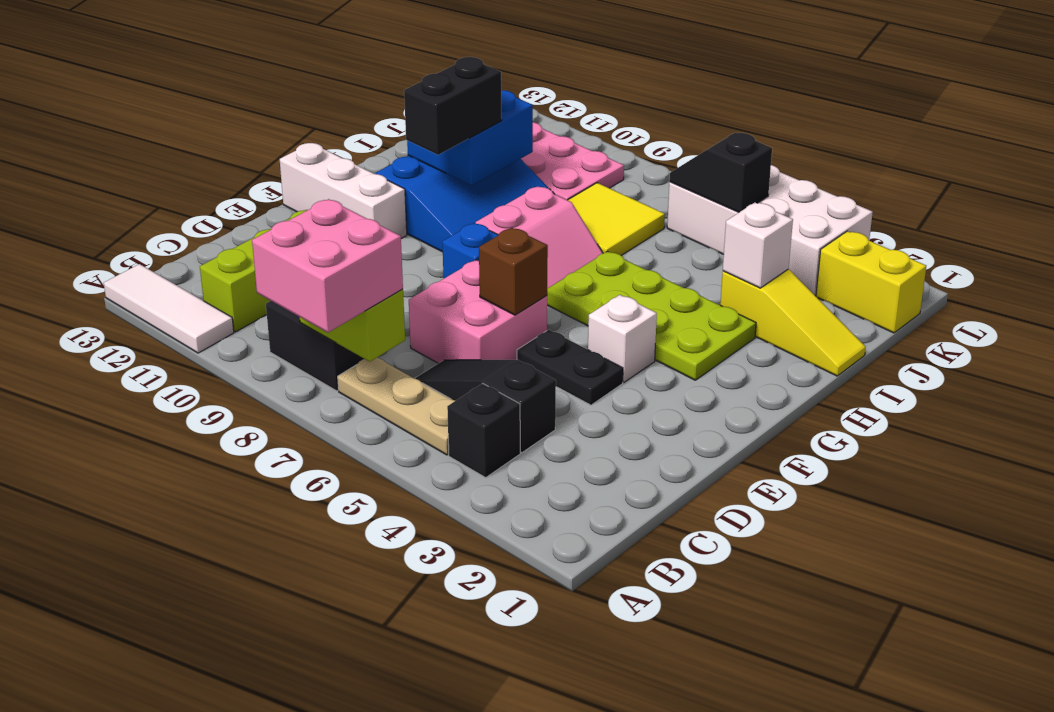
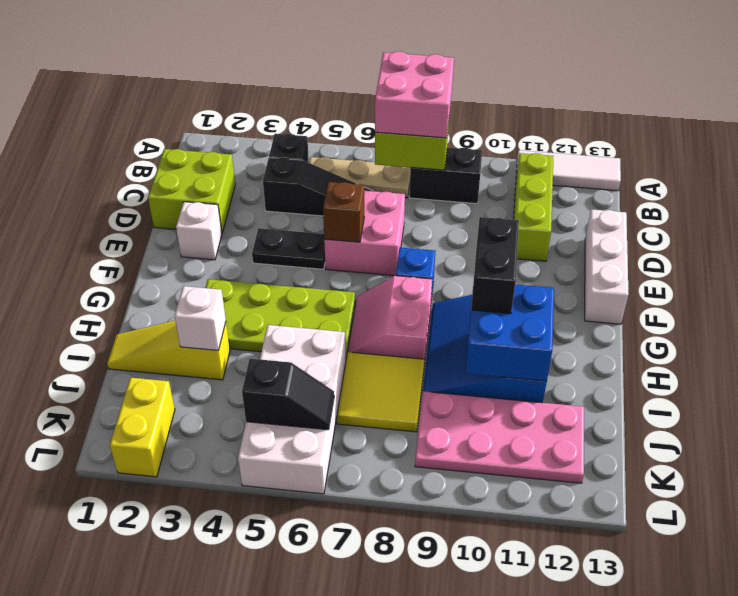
none -> lime brick C1:D2 level 1
white brick F4 level 1 -> white brick E2 level 1
white brick F11:F13 level 1 -> white brick D13:F13 level 1
yellow brick K1:K2 level 1 -> yellow brick K2:L2 level 1
white brick K3:L6 level 1 -> white brick I5:L6 level 1

